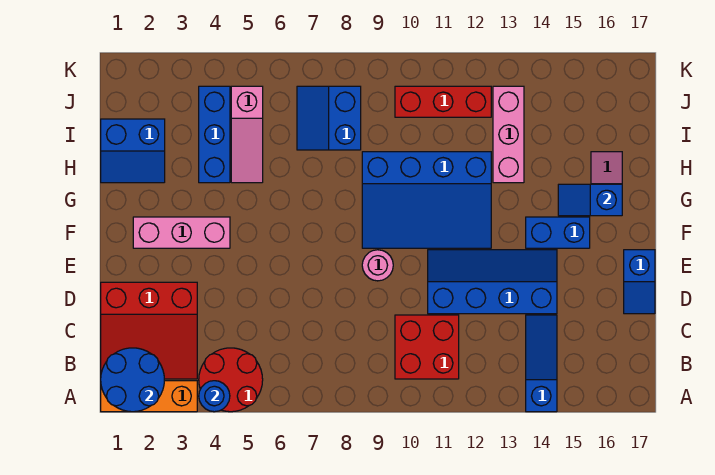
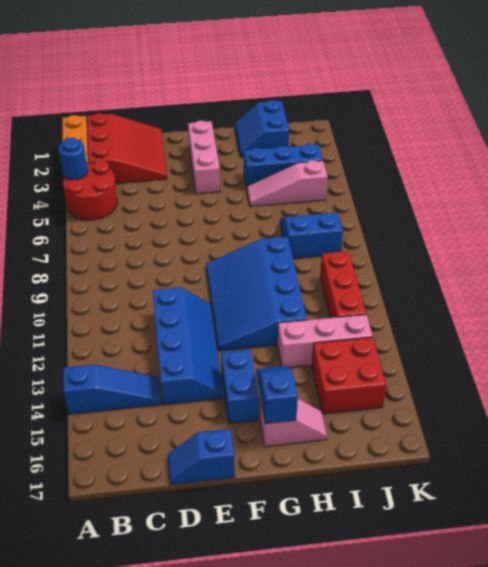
blue round brick A1:B2 level 2 -> none
red slope B1:D3 level 1 top D -> red slope B1:D3 level 1 top B
red brick B10:C11 level 1 -> red brick I14:J15 level 1
pink round brick E9 level 1 -> none

